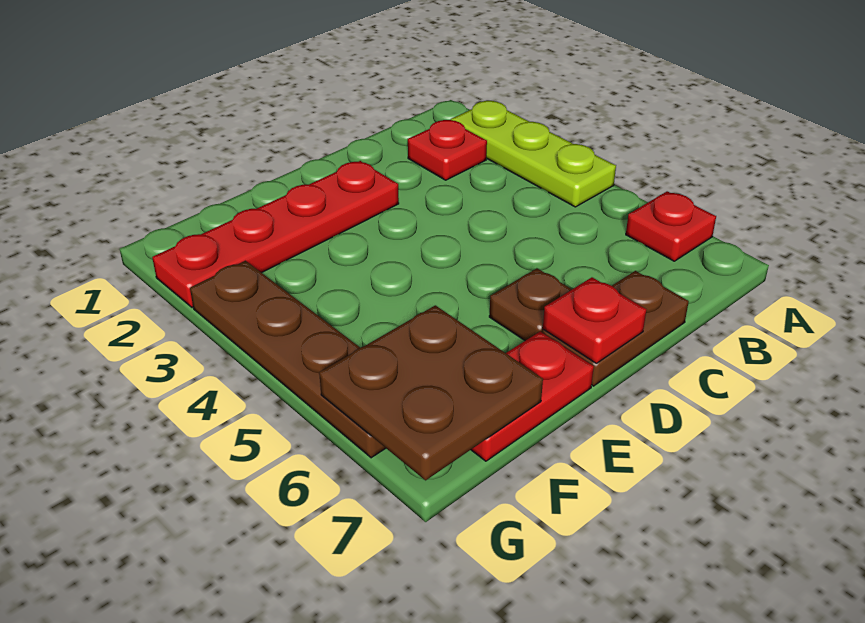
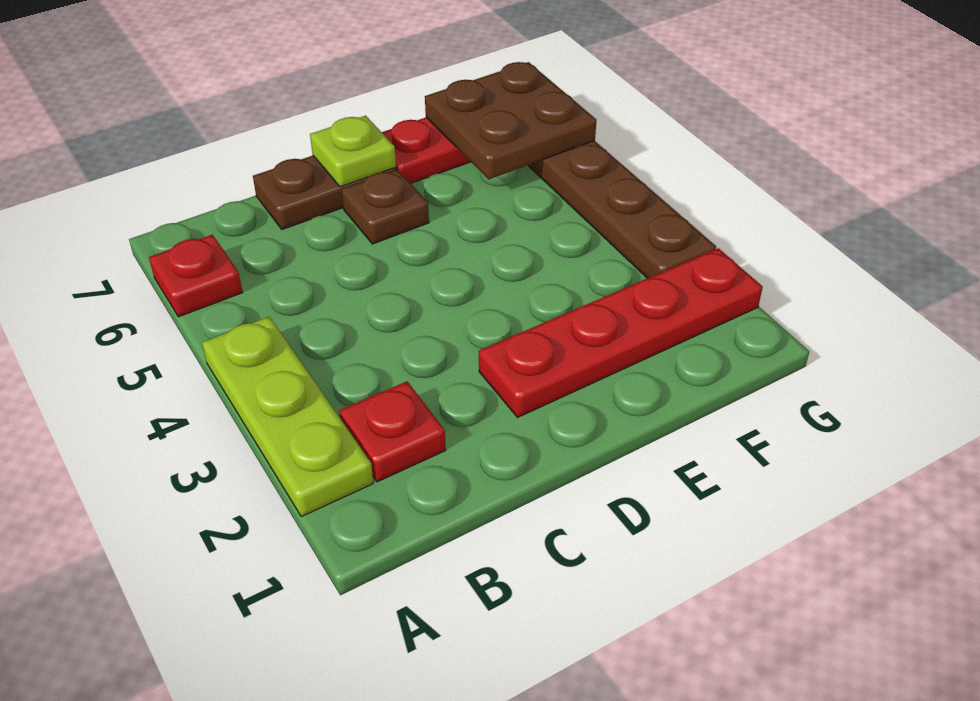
red plate D7 level 2 -> lime plate D7 level 2

